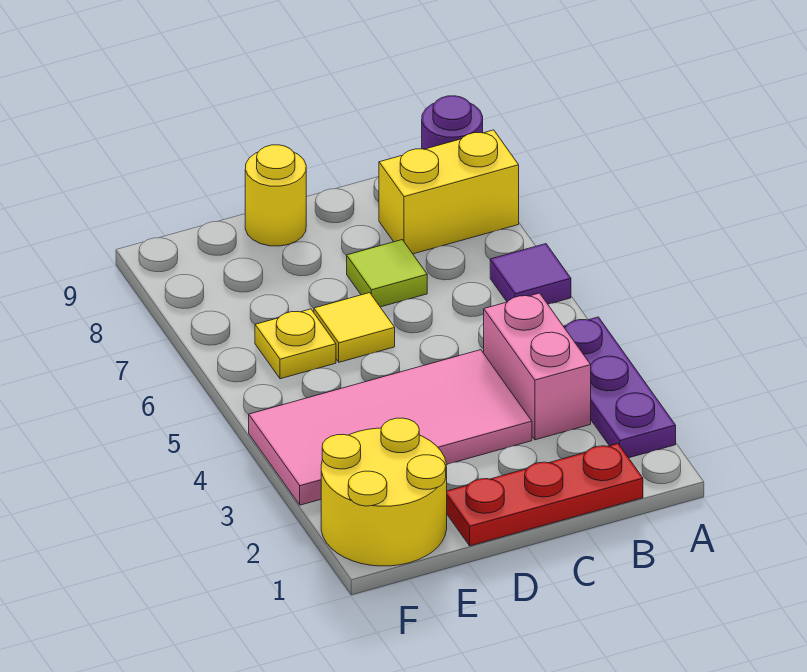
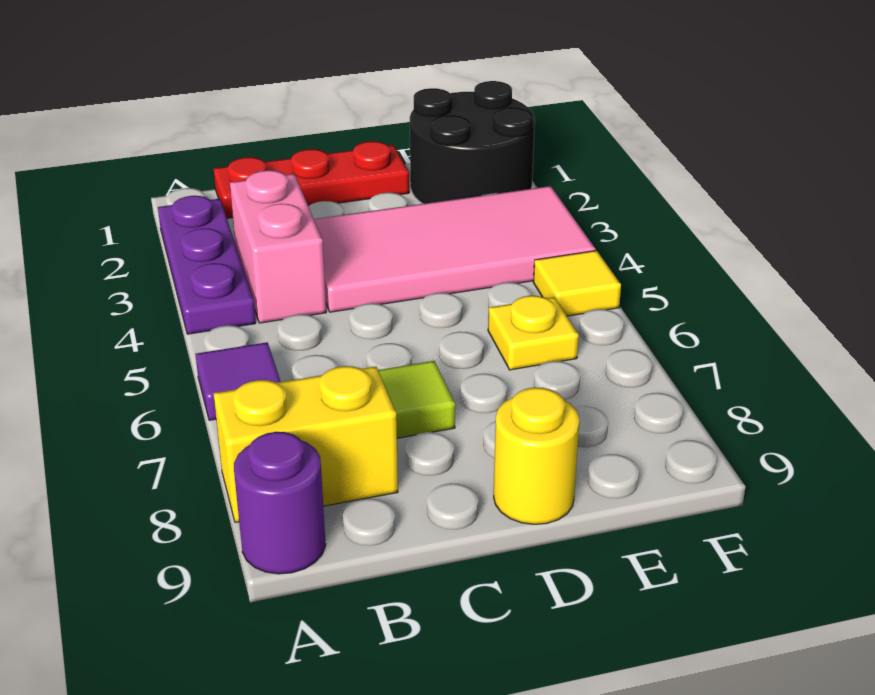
yellow tile D6 level 1 -> yellow tile F5 level 1
yellow round brick E1:F2 level 1 -> black round brick E1:F2 level 1

